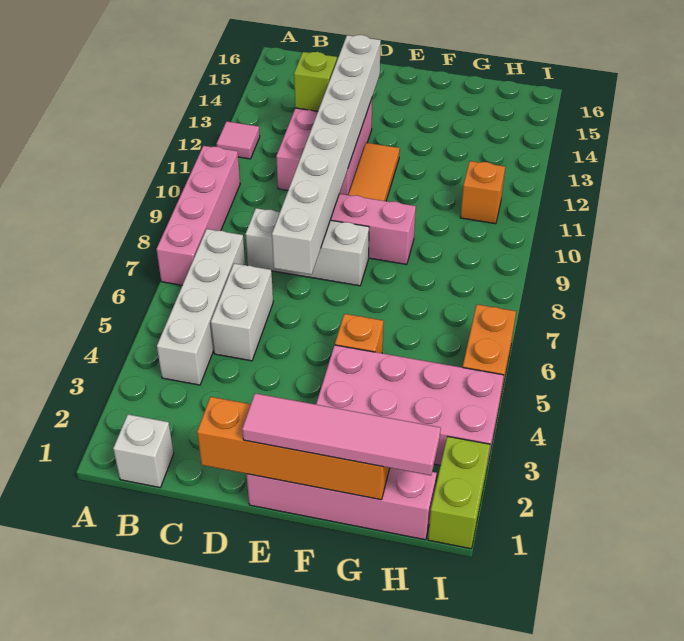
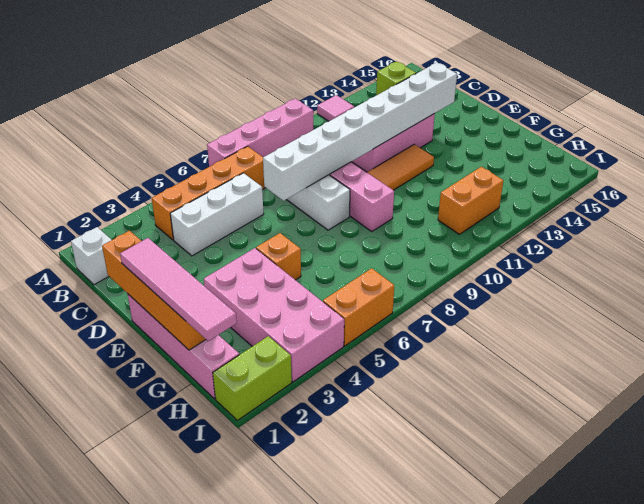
white brick B4:B7 level 1 -> orange brick B4:B7 level 1
white brick C5:C6 level 1 -> white brick C4:C6 level 1
orange brick H11 level 1 -> orange brick H11:H12 level 1

